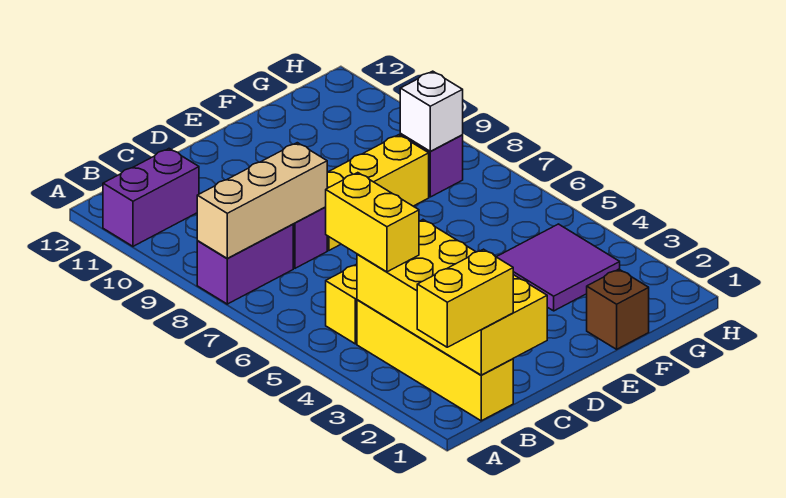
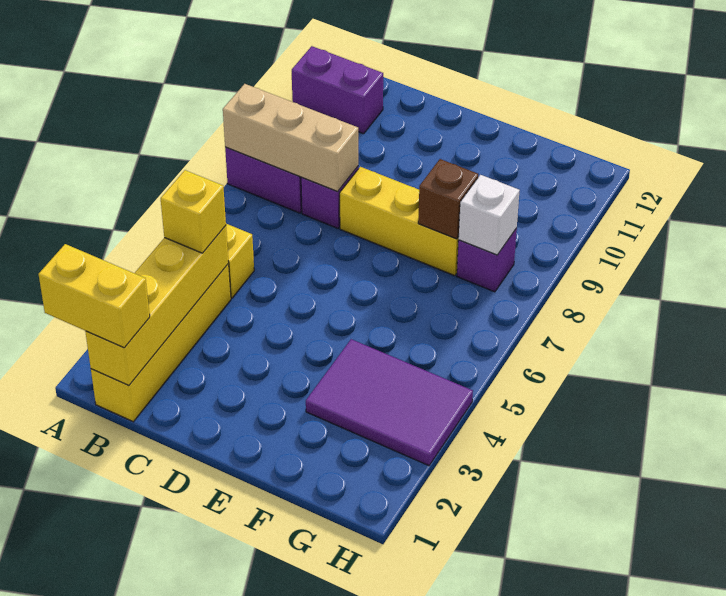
yellow brick B1:C4 level 2 -> yellow brick B1:B4 level 2
yellow brick B4:B5 level 3 -> yellow brick B4 level 3
brown brick F1 level 1 -> brown brick F8 level 2
purple tile F3:G4 level 1 -> purple tile F3:H4 level 1

